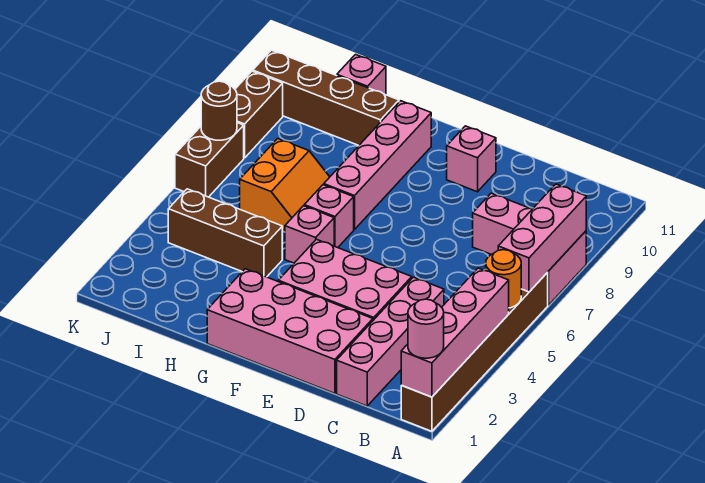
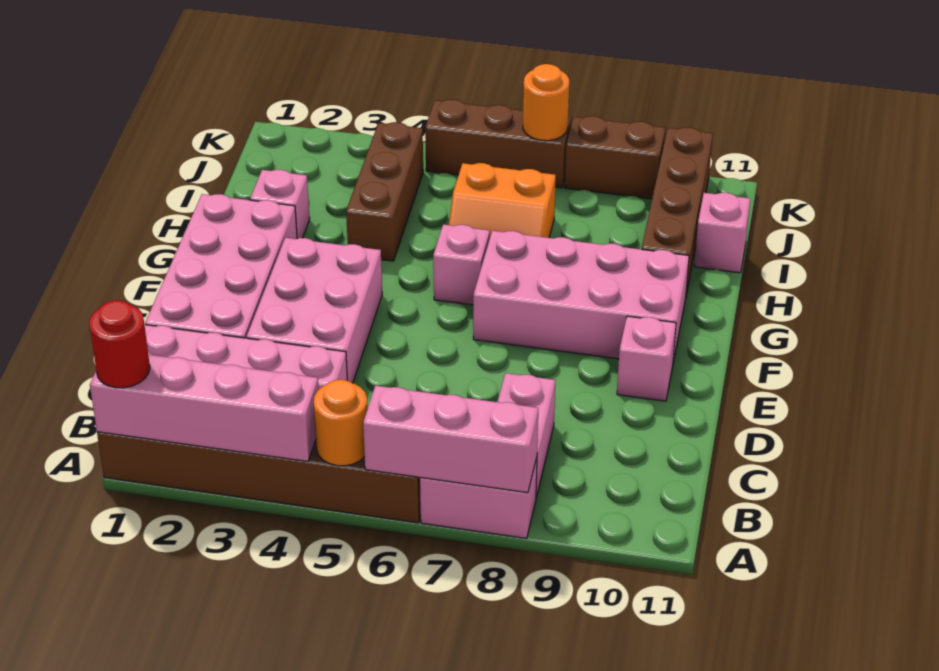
pink round brick A1 level 3 -> red round brick A1 level 3
pink brick G5 level 1 -> pink brick H2 level 1
pink brick G7:G10 level 1 -> pink brick F7:G10 level 1
brown brick K6:K7 level 1 -> brown brick K5:K7 level 1
brown round brick K7 level 2 -> orange round brick K7 level 2

